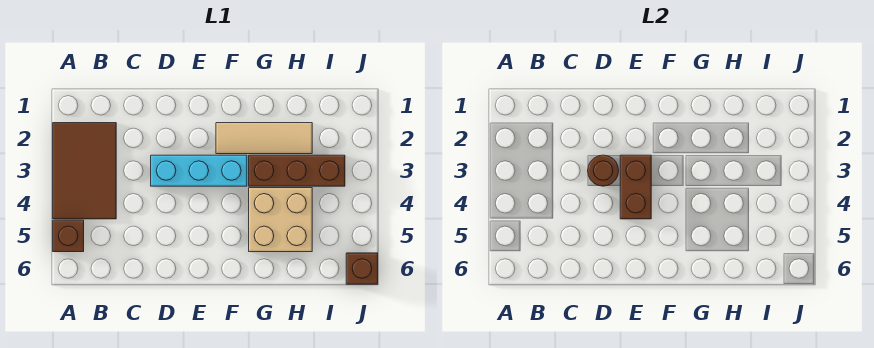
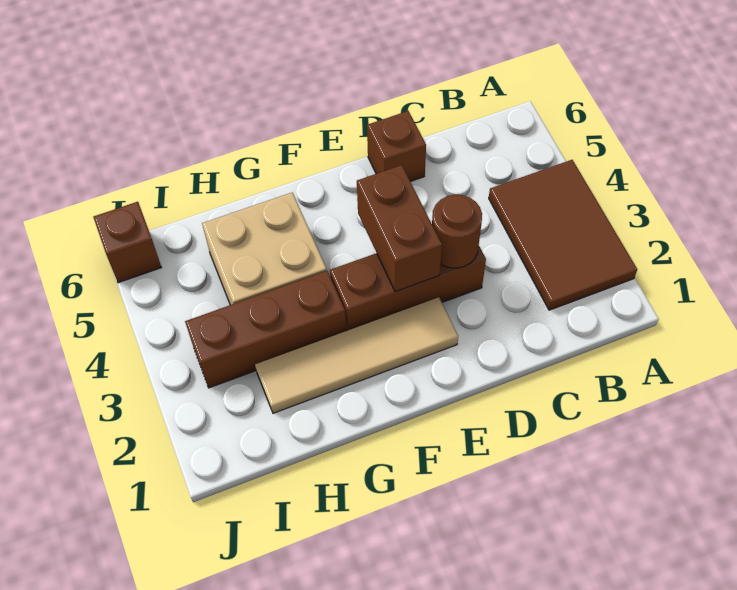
brown brick A5 level 1 -> brown brick D6 level 1
cyan brick D3:F3 level 1 -> brown brick D3:F3 level 1
tan tile F2:H2 level 1 -> tan tile E2:H2 level 1

